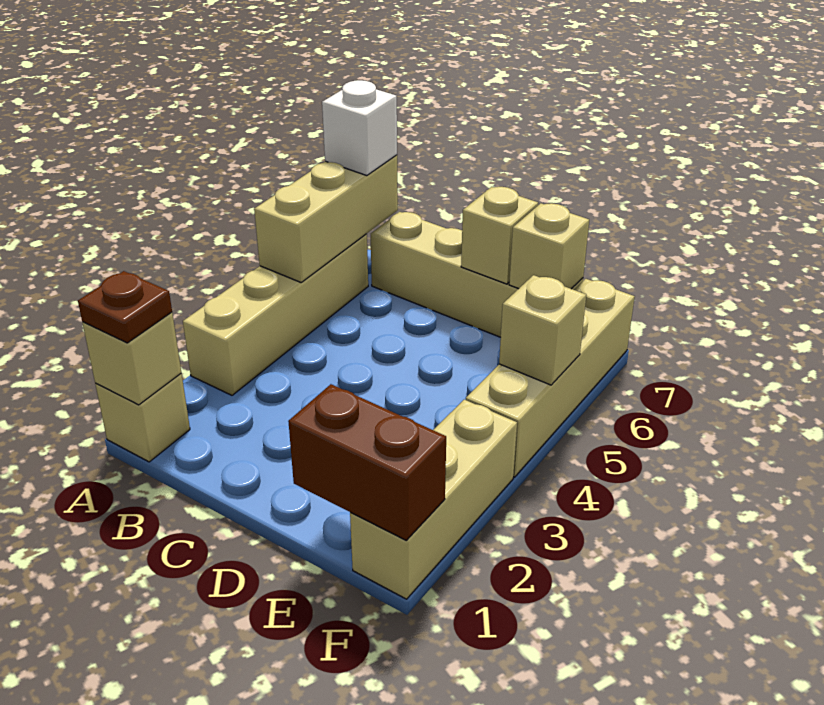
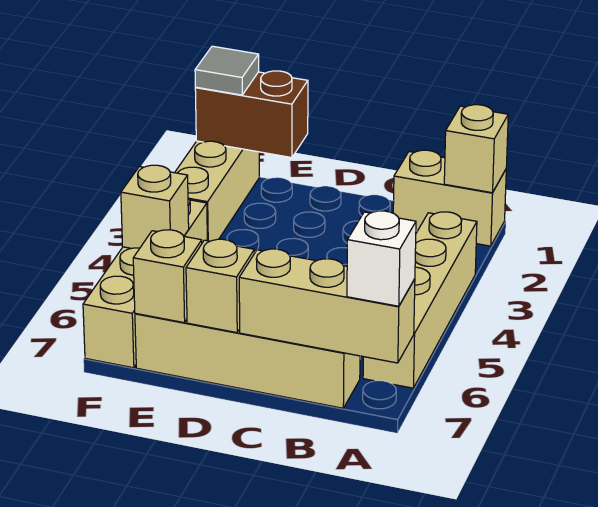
tan brick A1 level 1 -> tan brick A1:B1 level 1
brown plate A1 level 3 -> none
tan brick A5:A7 level 2 -> tan brick A7:C7 level 2
none -> grey tile F1 level 3

